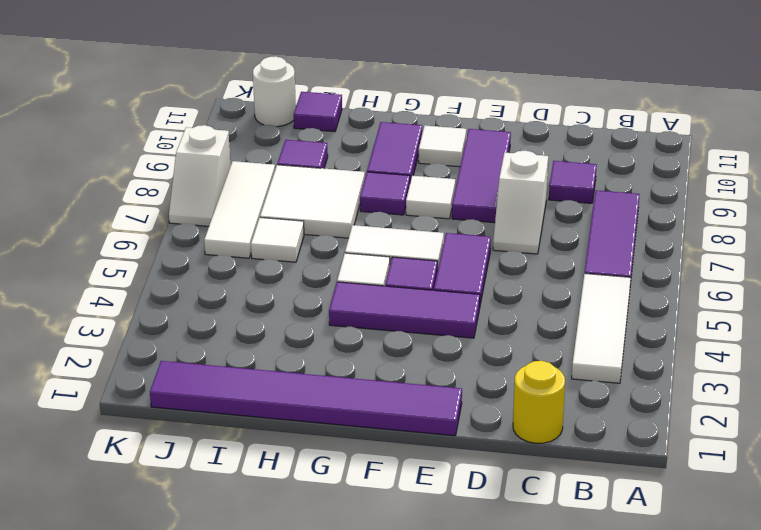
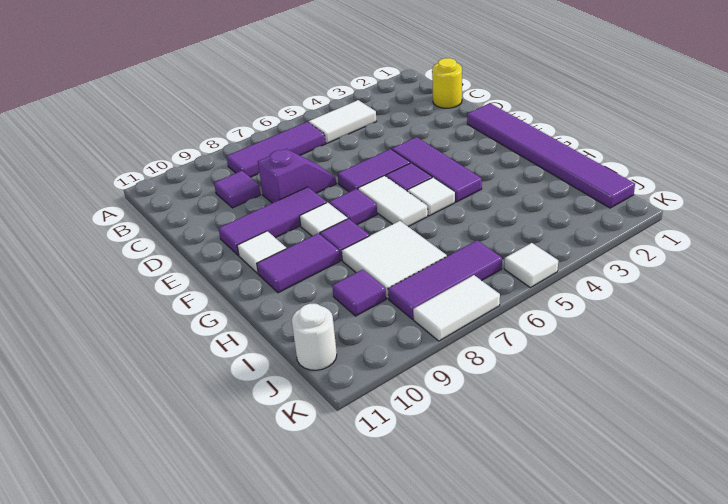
white tile B3:B5 level 1 -> white tile B4:B5 level 1
white slope D7:D8 level 1 top 8 -> purple slope D7:D8 level 1 top 8
white tile I6 level 1 -> white tile K5 level 1
purple tile I11 level 1 -> purple tile F7 level 1
white tile J6:J8 level 1 -> purple tile J6:J8 level 1
white slope K7:K8 level 1 top 8 -> white tile K7:K8 level 1

